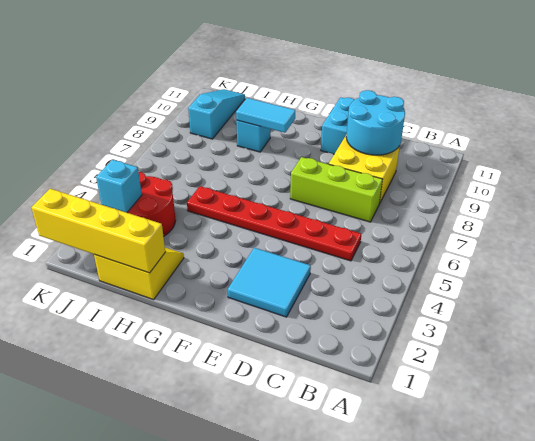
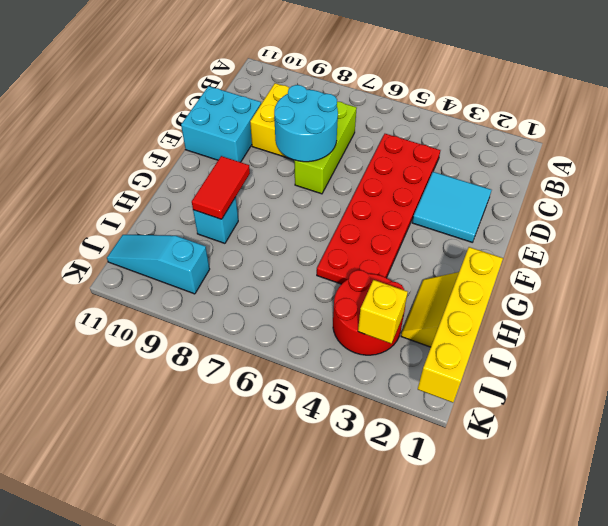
red plate C5:H5 level 1 -> red plate C4:H5 level 1
cyan round brick C9:D10 level 2 -> cyan round brick D7:E8 level 2
cyan tile G9:H9 level 2 -> red tile G9:H9 level 2
cyan brick J3 level 2 -> yellow brick J3 level 2

